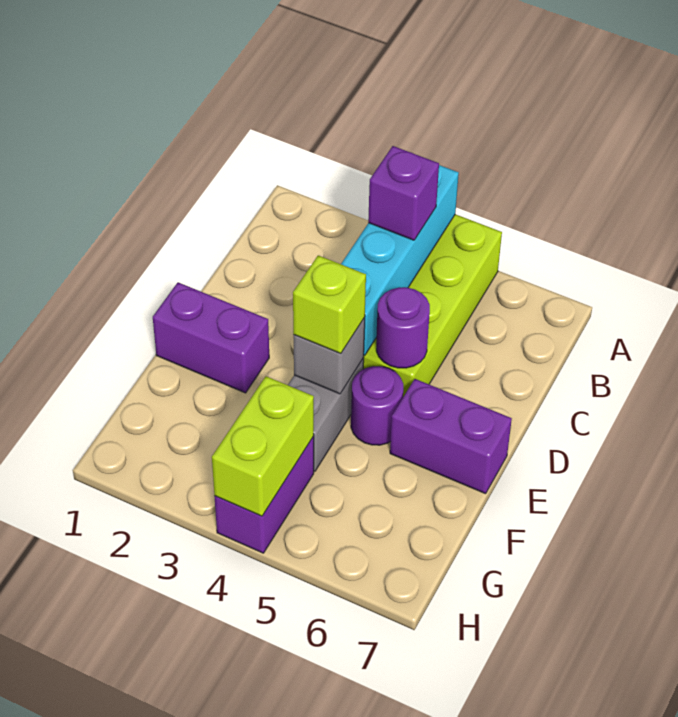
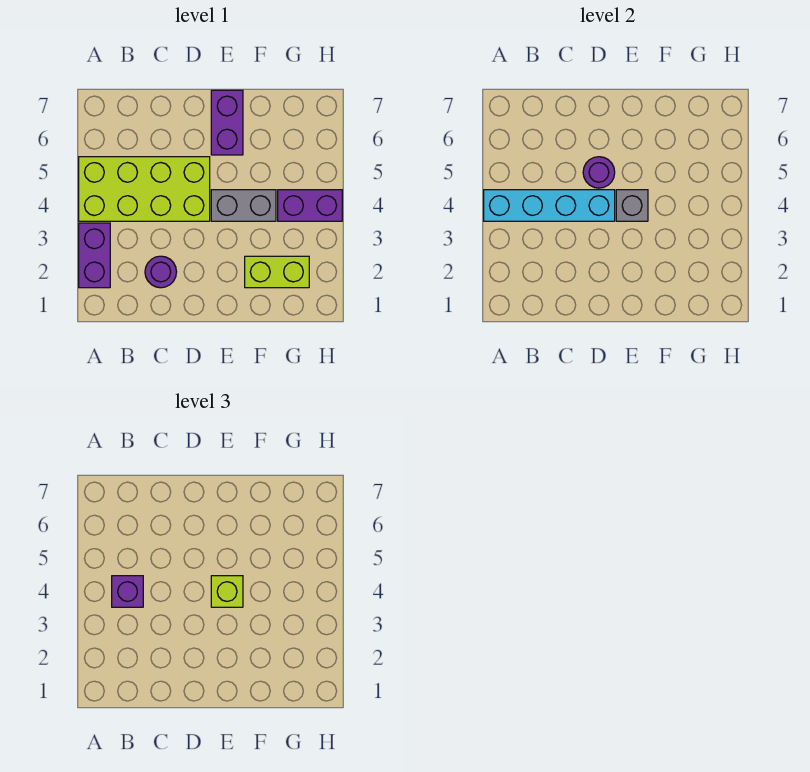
purple brick E1:E2 level 1 -> purple brick A2:A3 level 1
purple round brick E5 level 1 -> purple round brick C2 level 1
lime brick G4:H4 level 2 -> lime brick F2:G2 level 1

